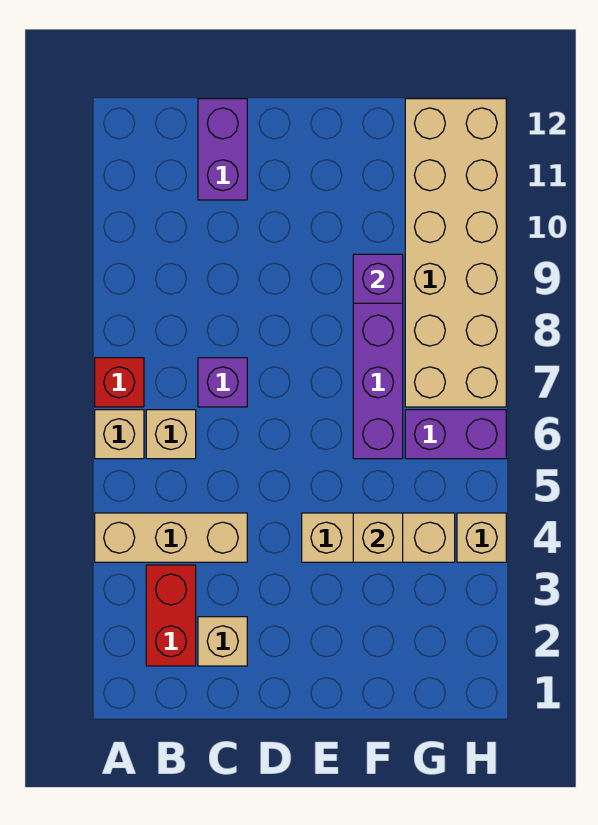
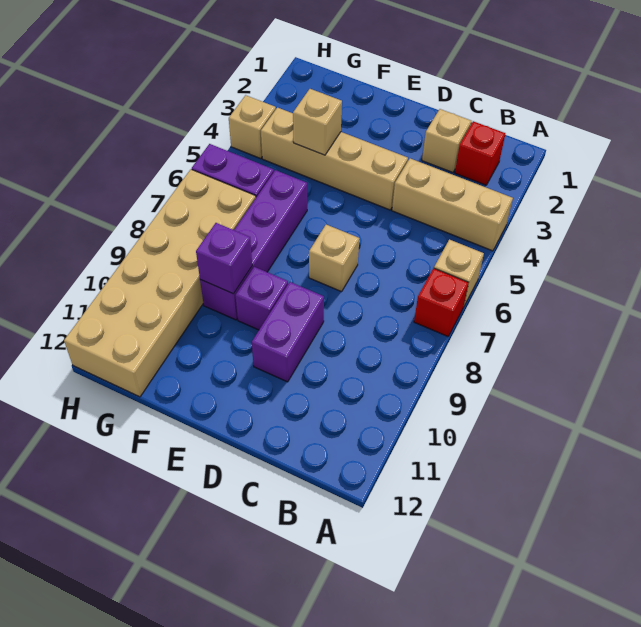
red brick B2:B3 level 1 -> red brick B2 level 1
tan brick B6 level 1 -> tan brick D7 level 1
purple brick C7 level 1 -> purple brick E9 level 1
purple brick C11:C12 level 1 -> purple brick D9:D10 level 1
tan brick E4:G4 level 1 -> tan brick D4:G4 level 1

